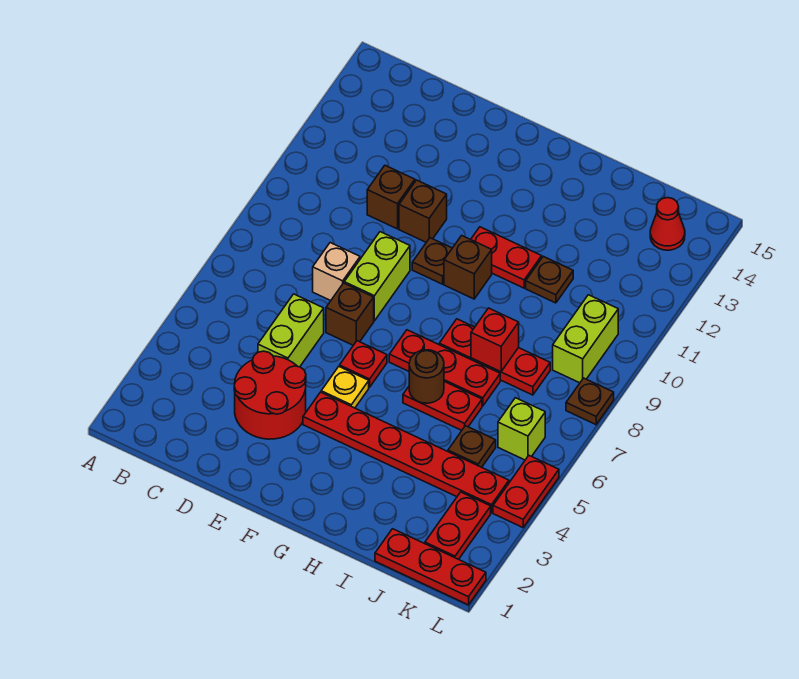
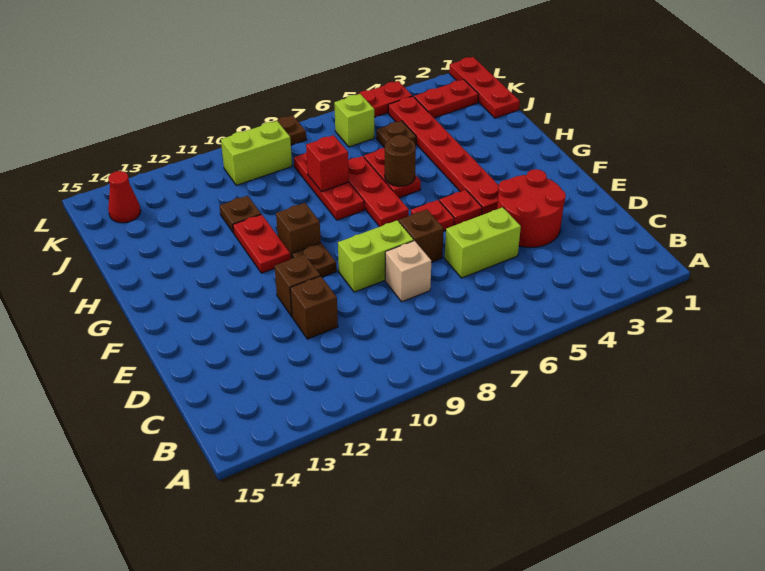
yellow plate F5 level 1 -> red plate F5 level 1

